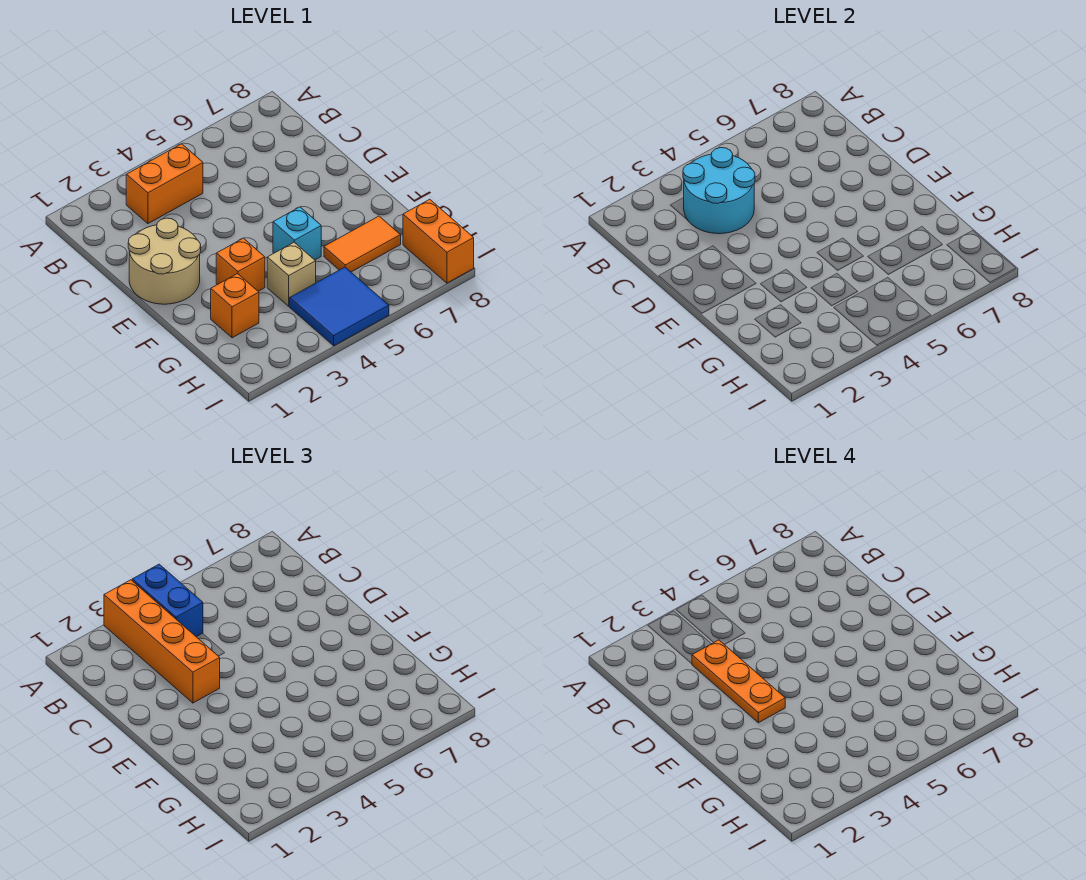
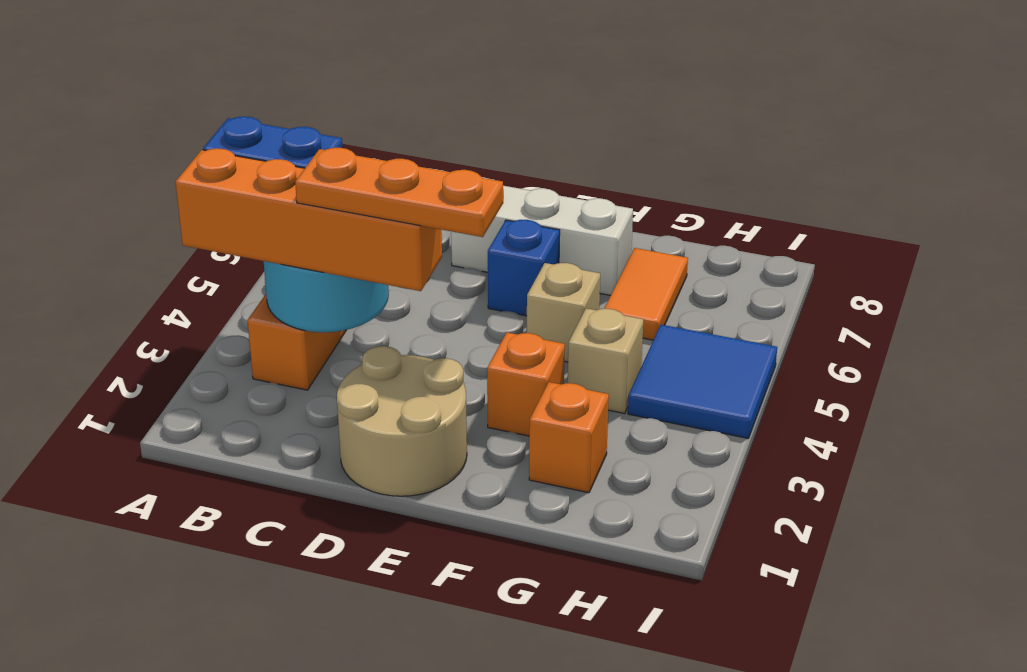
none -> white brick D7:F7 level 1
none -> blue brick E6 level 1
cyan brick F5 level 1 -> tan brick F5 level 1
orange brick H8:I8 level 1 -> none

